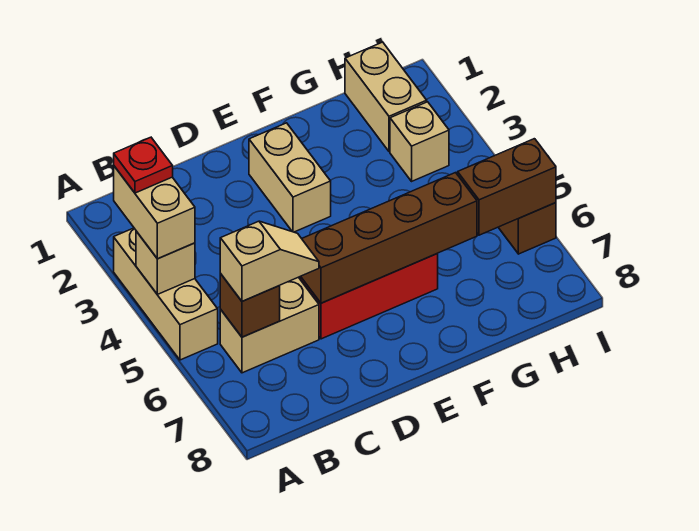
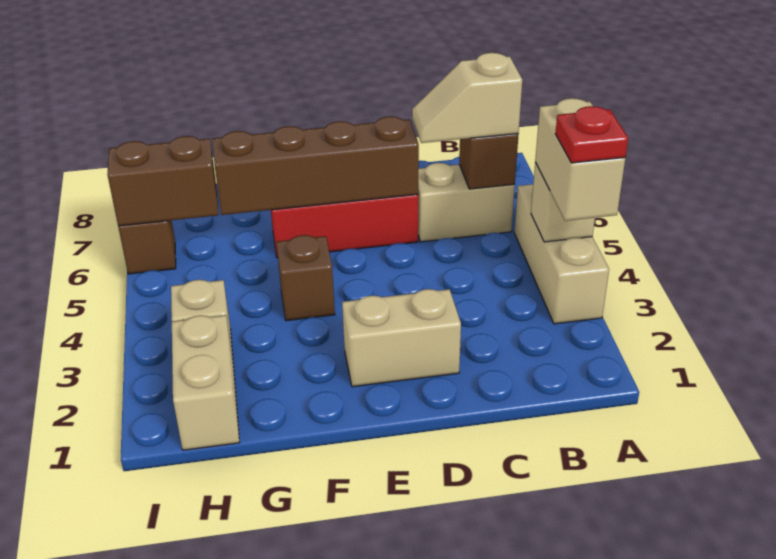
tan brick E2:E3 level 1 -> tan brick D2:E2 level 1
none -> brown brick F4 level 1

